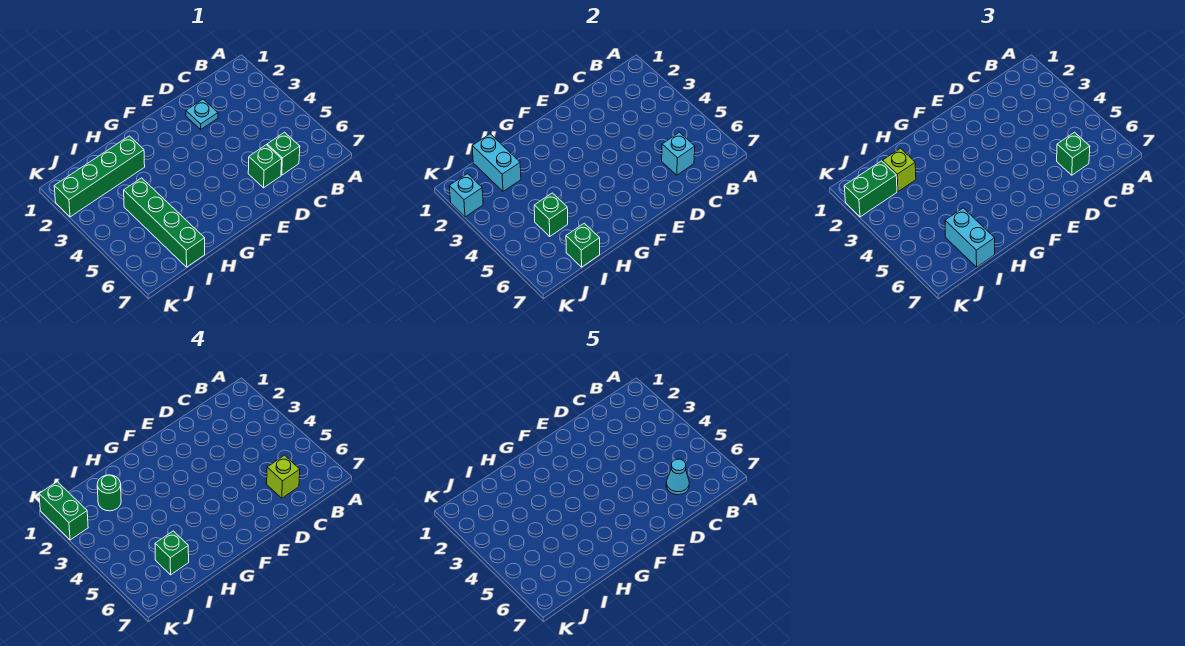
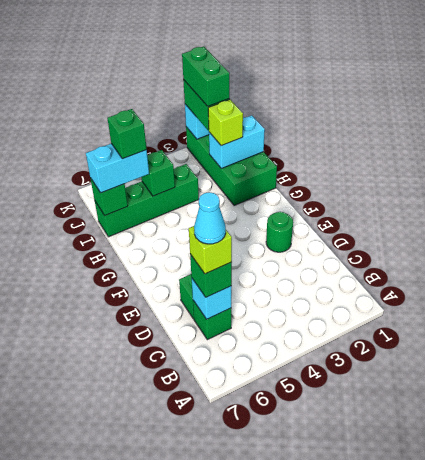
cyan plate D2 level 1 -> none
green brick H2:K2 level 1 -> green brick H1:K2 level 1
green round brick I2 level 4 -> green round brick E2 level 1
green brick K1:K2 level 4 -> green brick J2:K2 level 4

